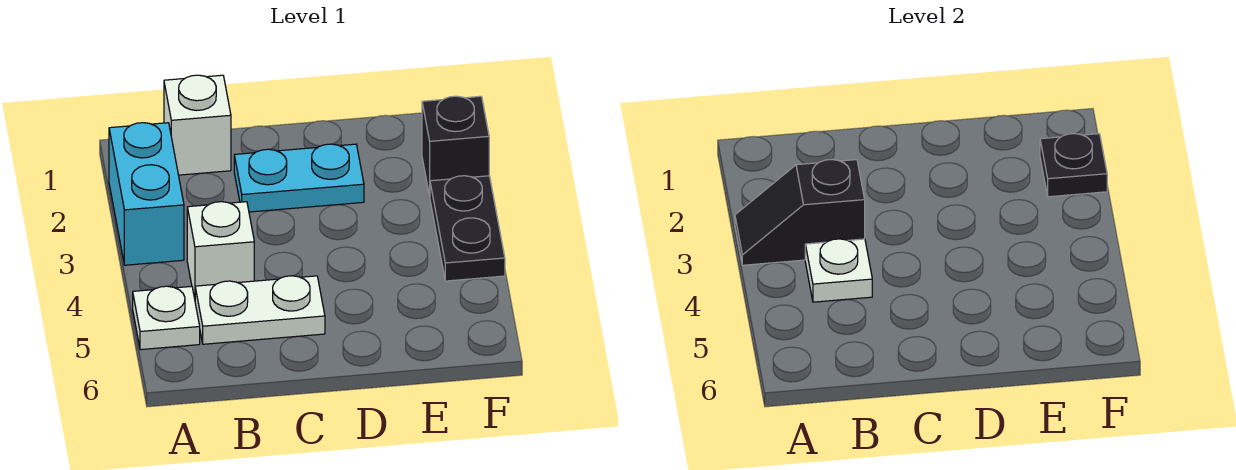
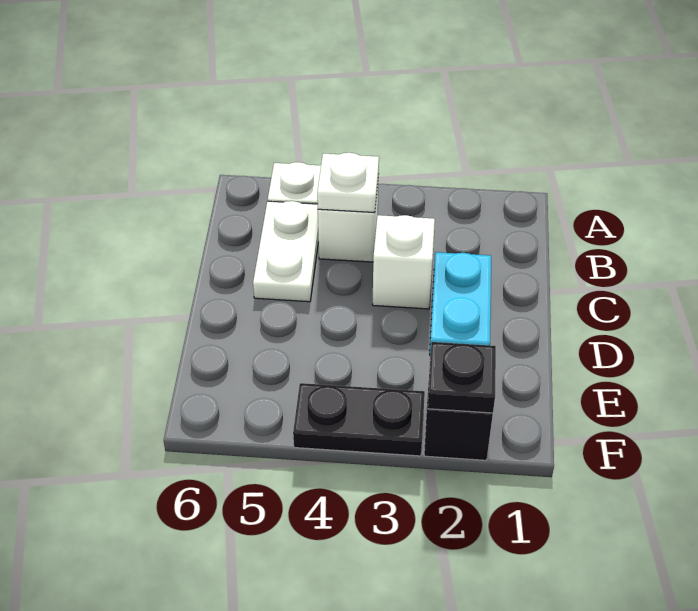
cyan brick A2:A3 level 1 -> none
black slope A3:B3 level 2 top B -> none
white brick B1 level 1 -> white brick C3 level 1

